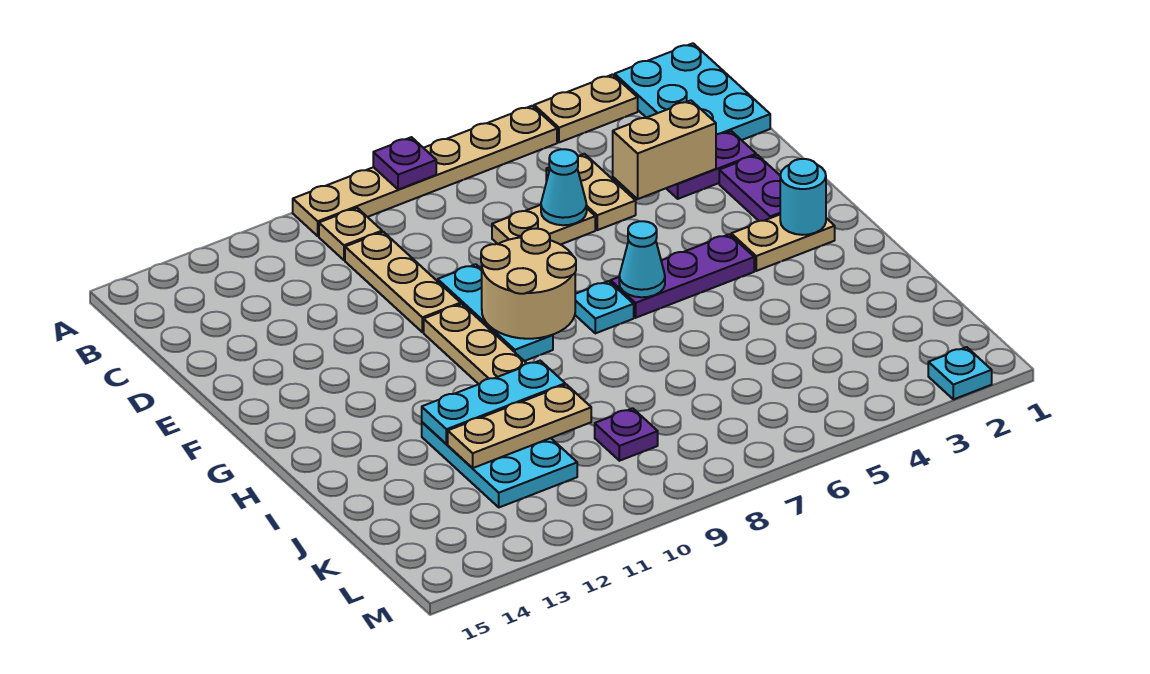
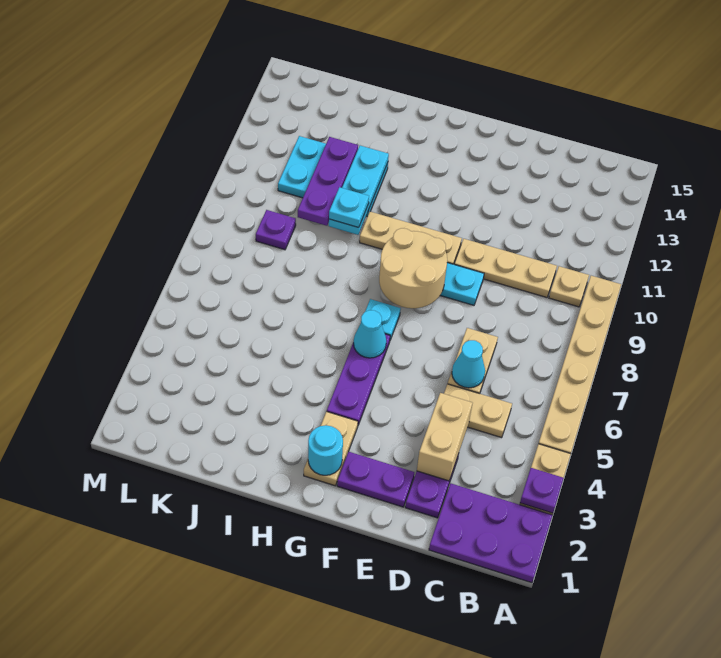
cyan plate A1:C2 level 1 -> purple plate A1:C2 level 1
purple plate A8 level 2 -> purple plate A3 level 2
tan plate J10:J12 level 2 -> purple plate J10:J12 level 2
cyan plate M2 level 1 -> cyan plate I10 level 3

